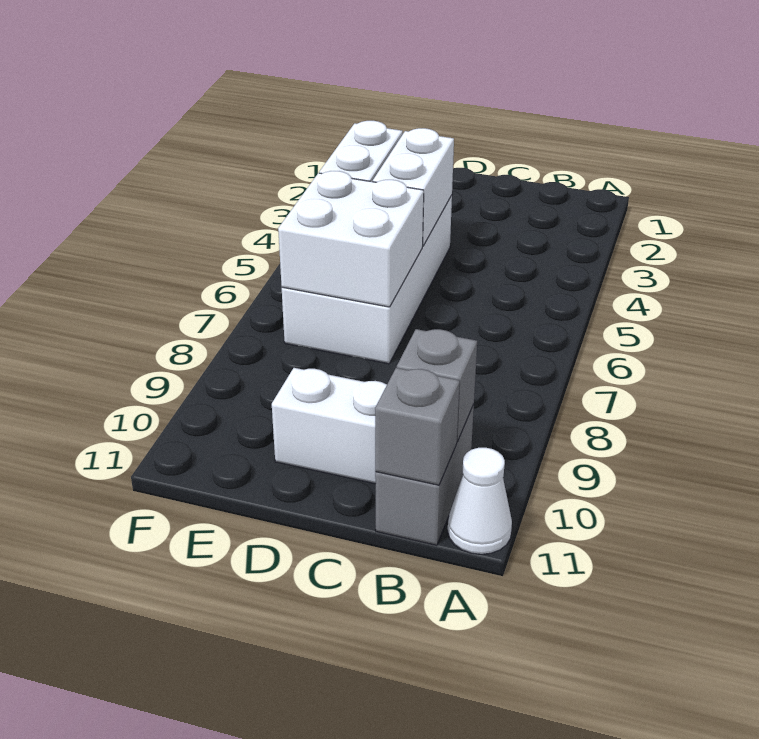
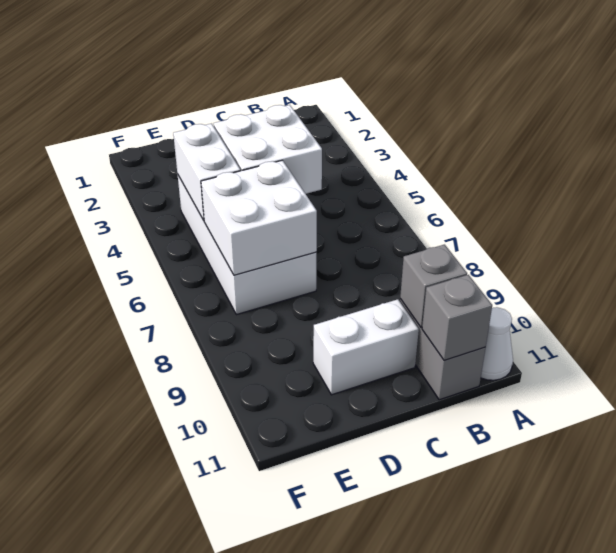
white brick D4:D5 level 2 -> white brick C4:D5 level 2

